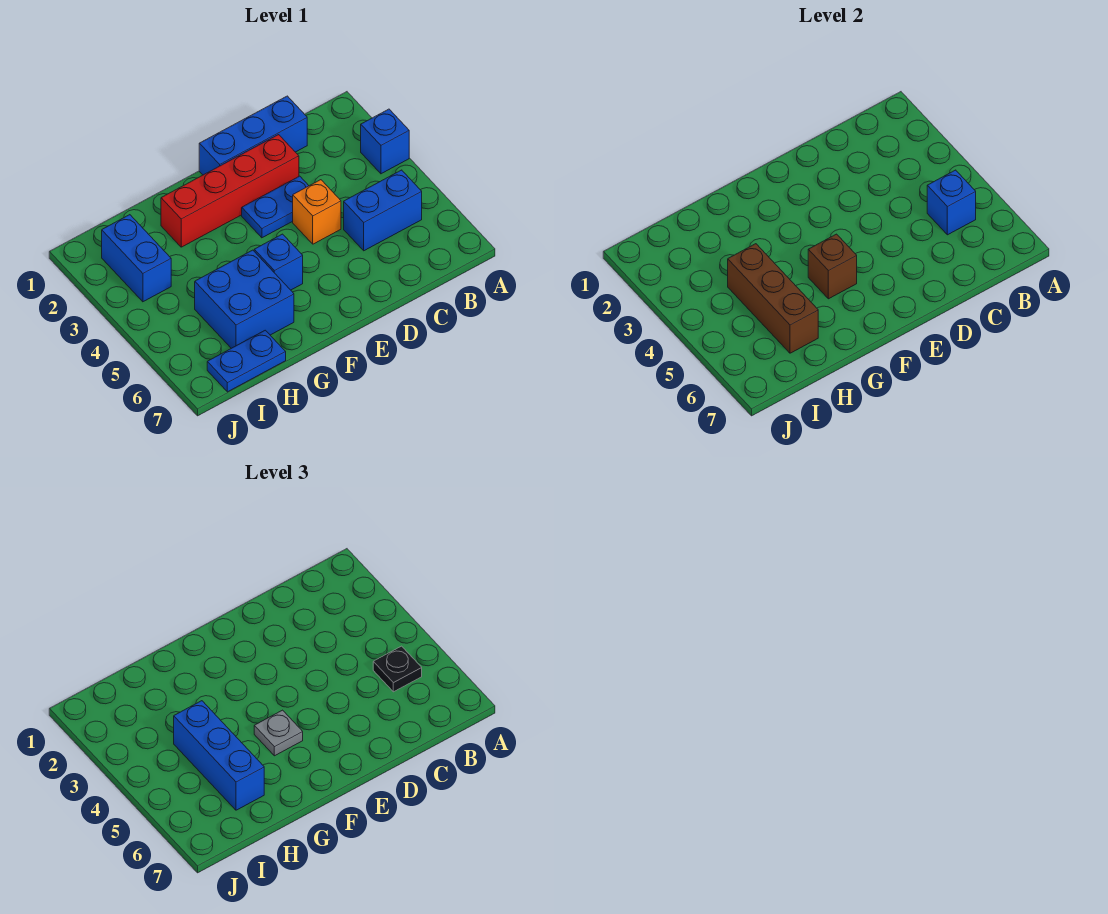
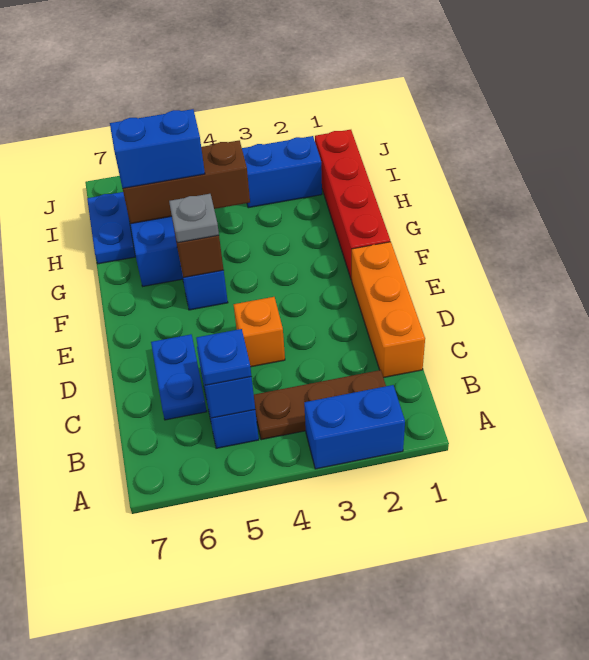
blue brick A3 level 1 -> blue brick A2:A3 level 1
none -> brown plate B2:B4 level 1
black plate B5 level 3 -> blue plate B5 level 3
blue brick C1:E1 level 1 -> orange brick C1:E1 level 1
red brick D2:G2 level 1 -> red brick F1:I1 level 1
blue plate D3:E3 level 1 -> blue plate C6:D6 level 1
blue brick H4:H6 level 3 -> blue brick H5:H6 level 3

